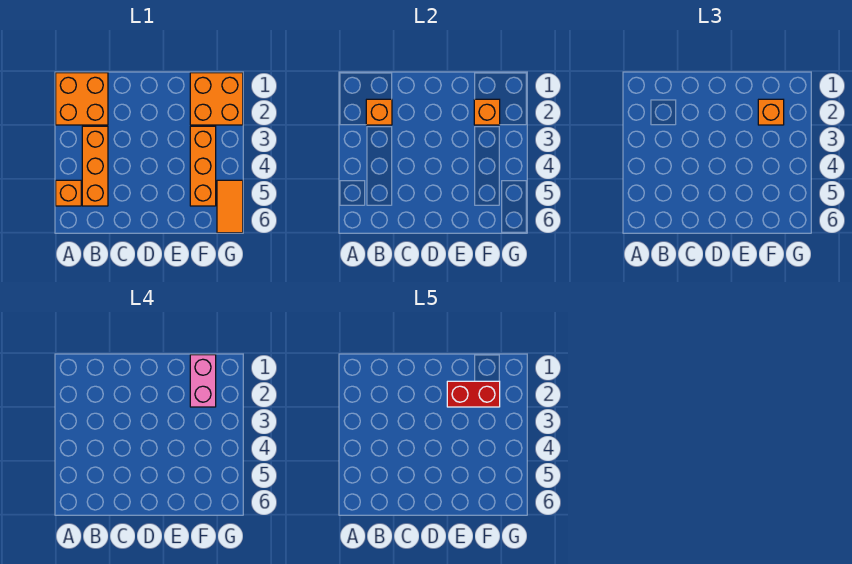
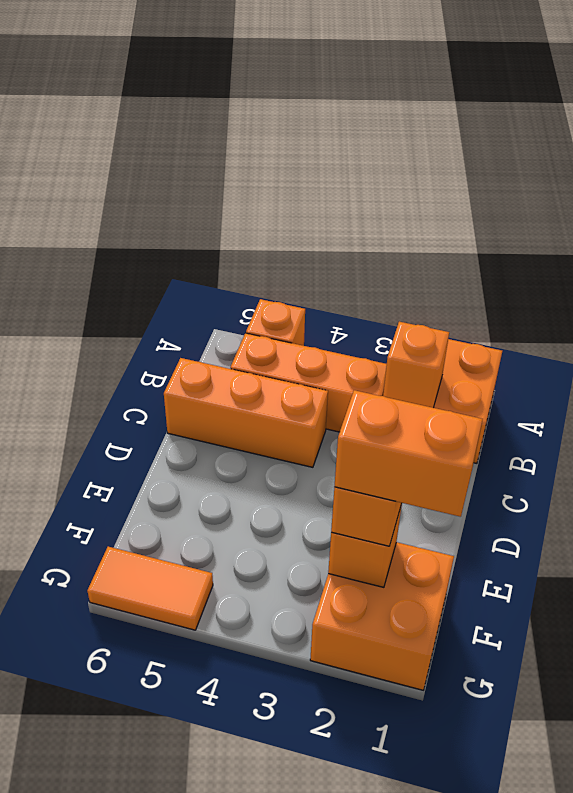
red brick E2:F2 level 5 -> none
pink brick F1:F2 level 4 -> orange brick F1:F2 level 4
orange brick F3:F5 level 1 -> orange brick C4:C6 level 1

